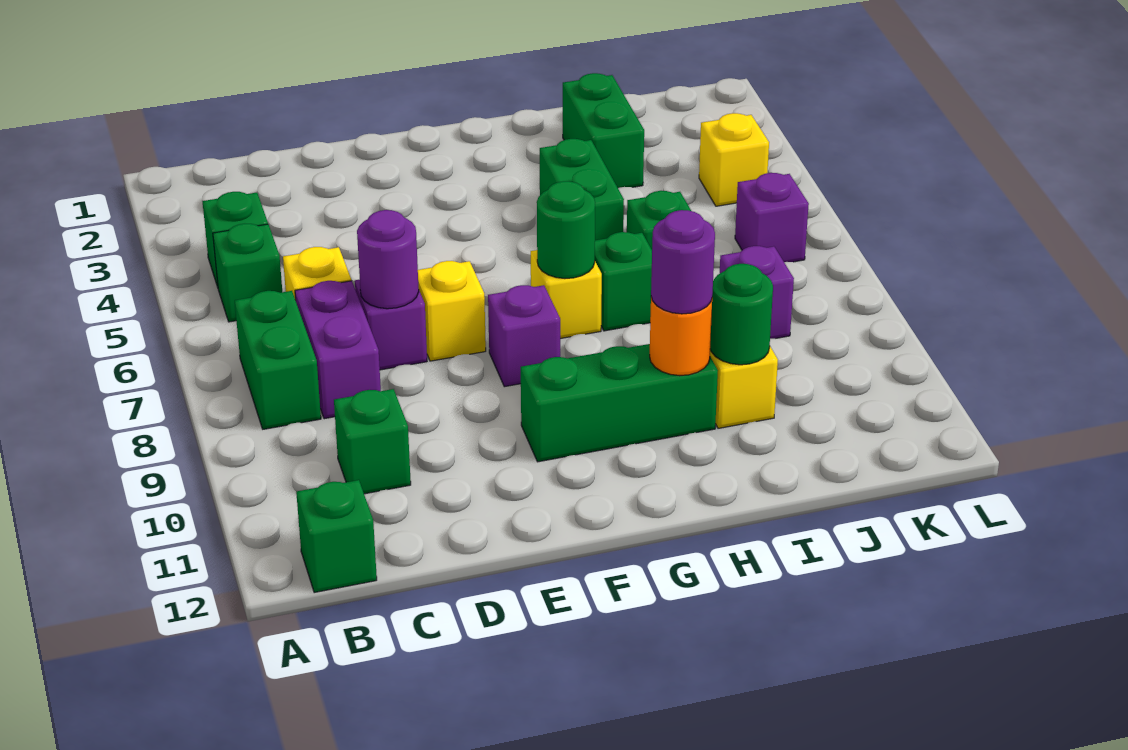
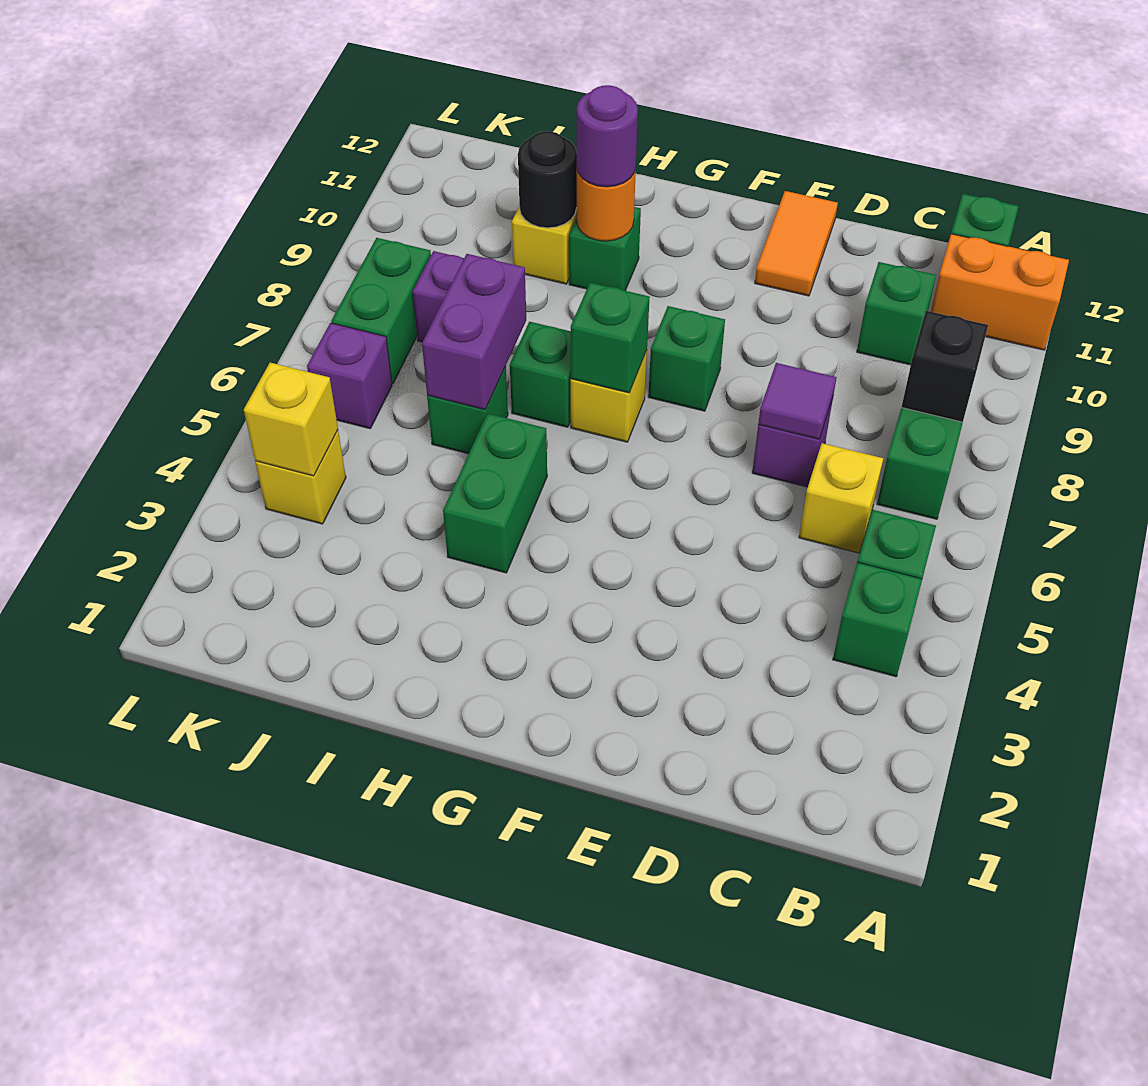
none -> orange brick A11:B11 level 1
none -> black brick B8 level 2
purple brick C7:C8 level 1 -> purple brick I6:I7 level 2
purple round brick D7 level 2 -> purple tile D7 level 2
yellow brick E7 level 1 -> yellow brick K4 level 2
none -> orange tile E11:E12 level 1
purple brick F8 level 1 -> green brick F8 level 1
green brick F10:H10 level 1 -> green brick H10 level 1
green round brick G7 level 2 -> green brick G7 level 2
green brick I2:I3 level 1 -> green brick K7:K8 level 1
green round brick I10 level 2 -> black round brick I10 level 2

